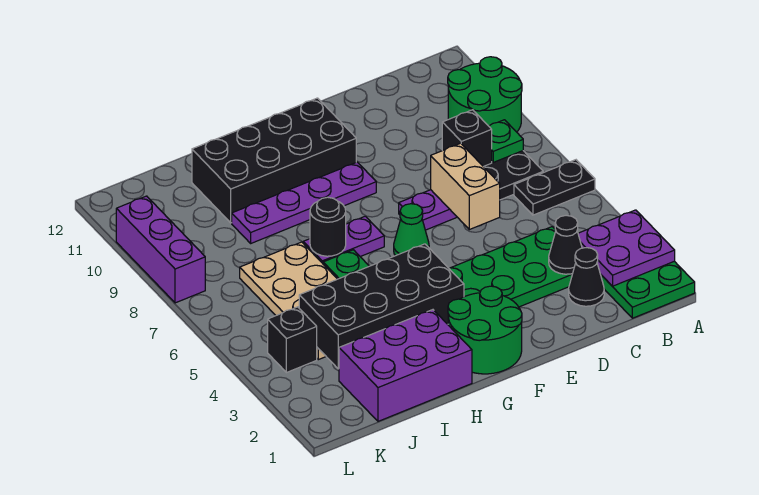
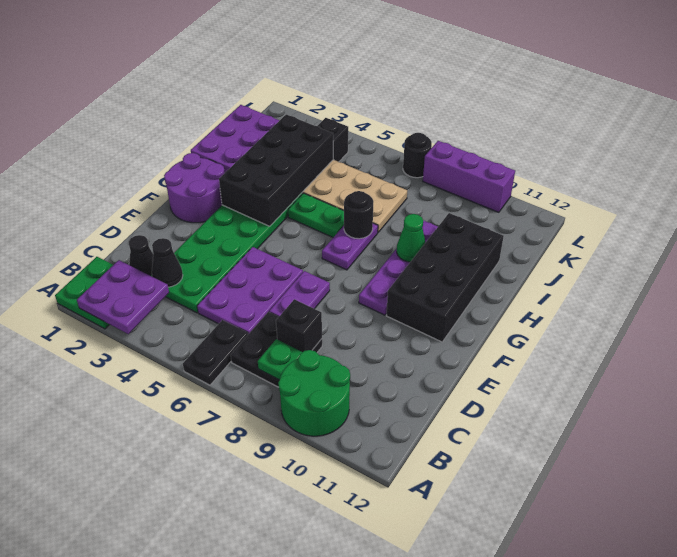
none -> purple plate C5:E6 level 1
tan brick D6:D7 level 2 -> none
green round brick F1:G2 level 1 -> purple round brick F1:G2 level 1
green cone F6 level 1 -> green cone H9 level 2
none -> black round brick L7 level 1

